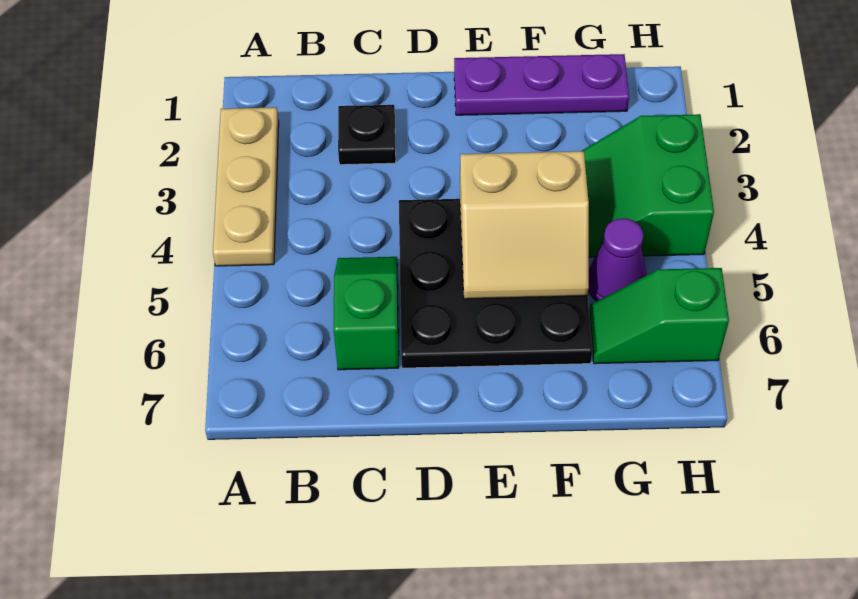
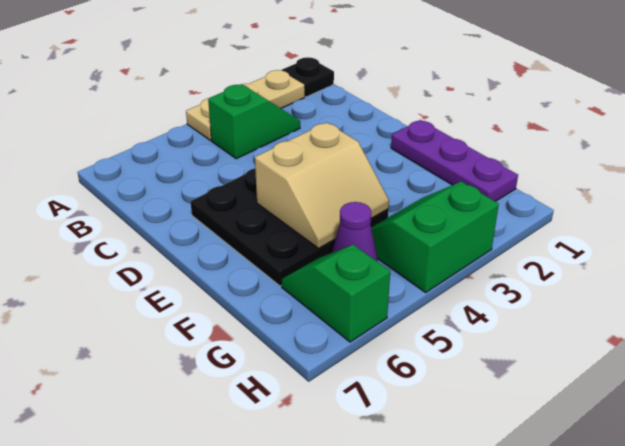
black plate C2 level 1 -> black plate A1 level 1
green slope C5:C6 level 1 top 6 -> green slope B3:B4 level 1 top 4
tan slope E4:F5 level 2 top 4 -> tan slope E4:F5 level 2 top E

